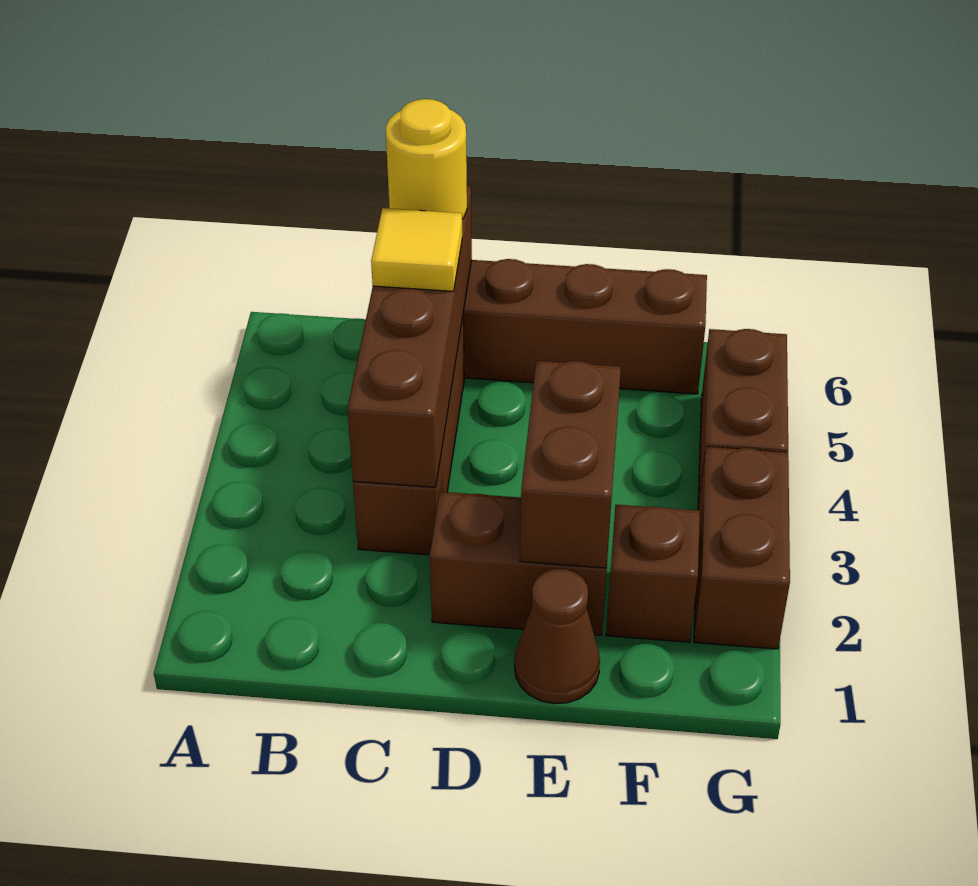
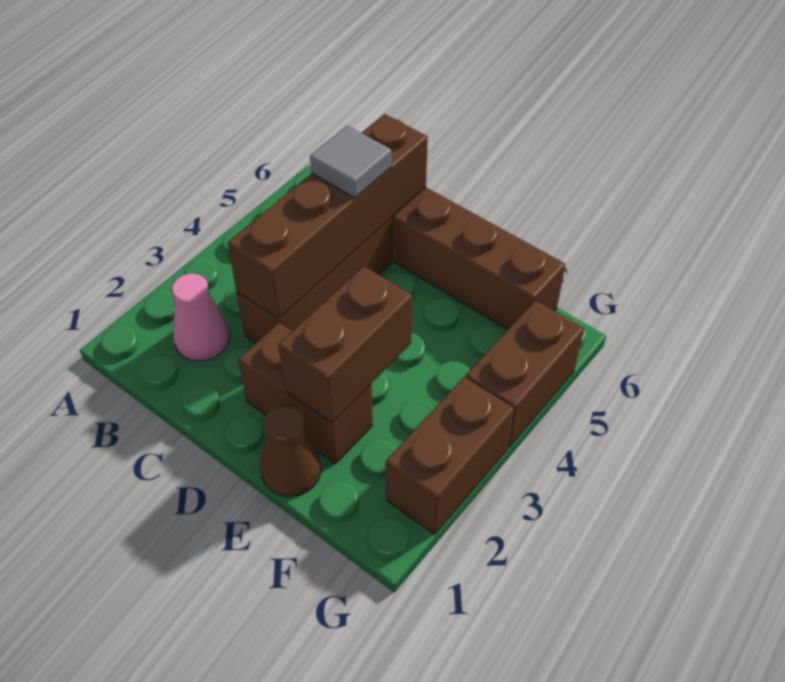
none -> pink cone B2 level 1
yellow tile C5 level 3 -> grey tile C5 level 3
yellow round brick C6 level 3 -> none
brown brick F2 level 1 -> none

